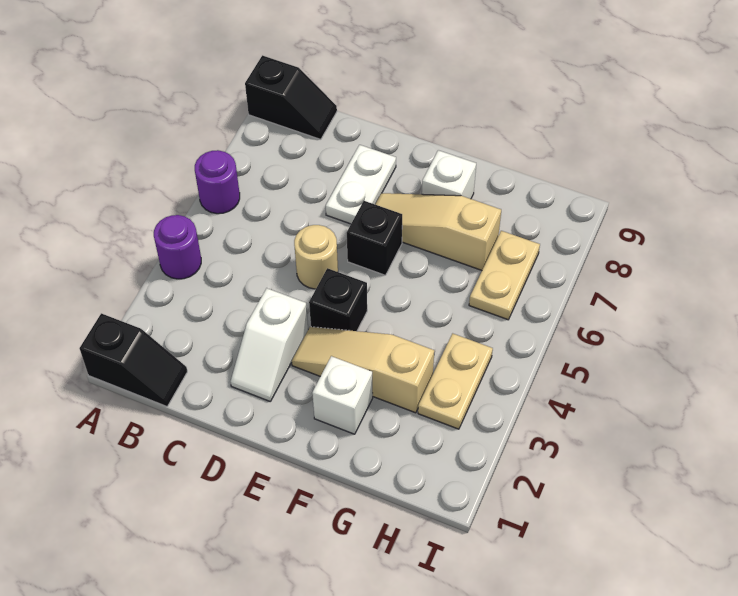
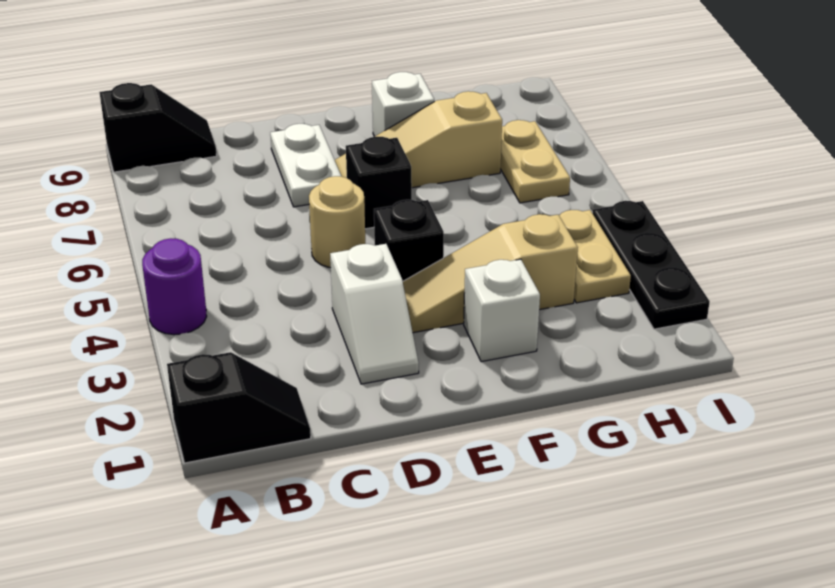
purple round brick A6 level 1 -> none
none -> black plate I2:I4 level 1

